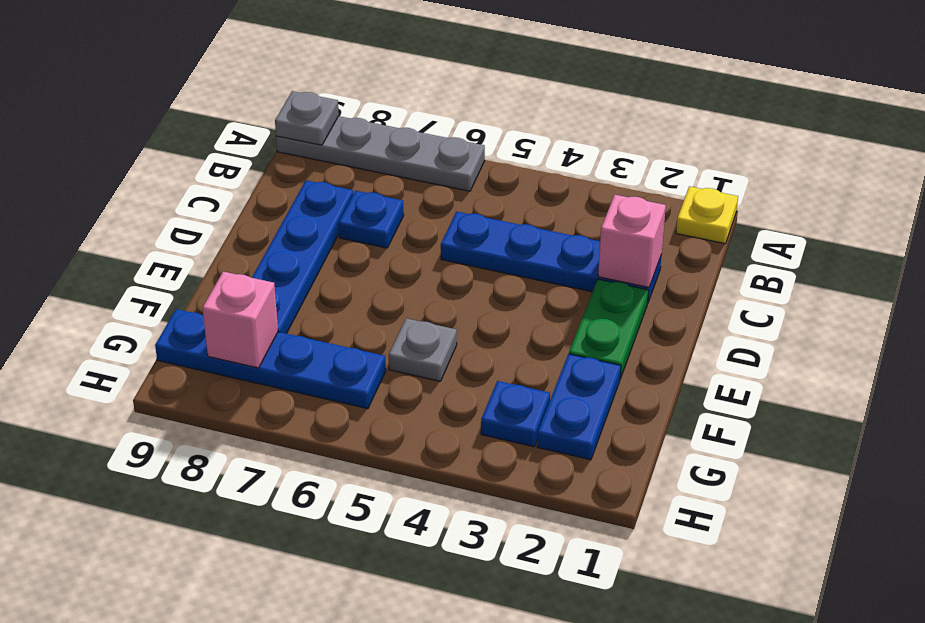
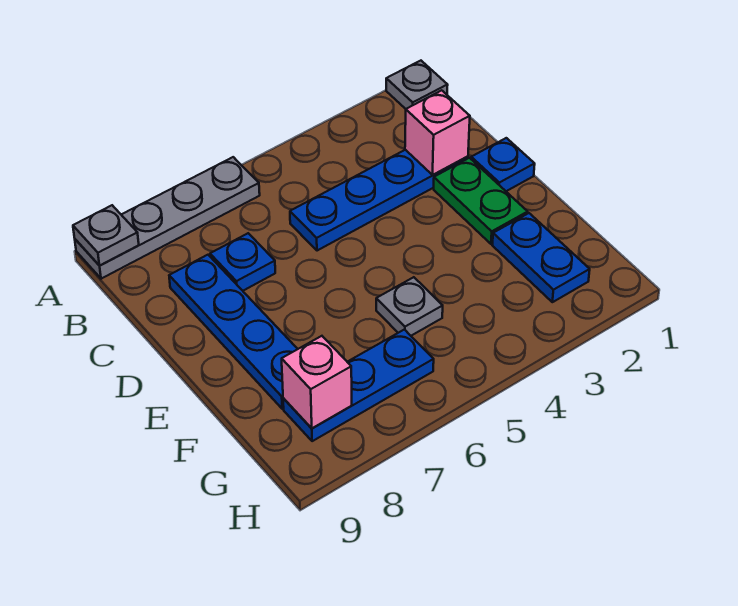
yellow plate A1 level 1 -> grey plate A1 level 1
blue plate G3 level 1 -> blue plate D1 level 1
blue plate G6:G9 level 1 -> blue plate G6:G8 level 1

